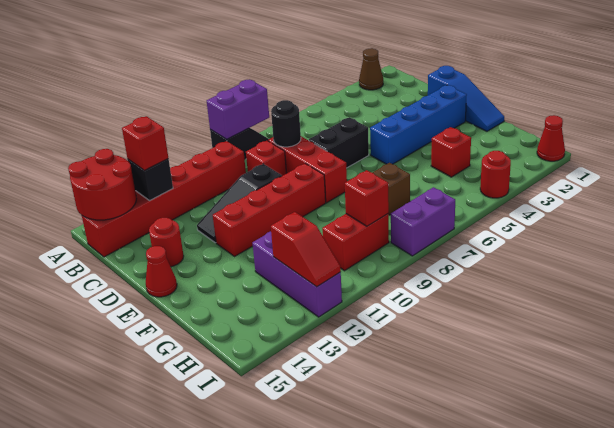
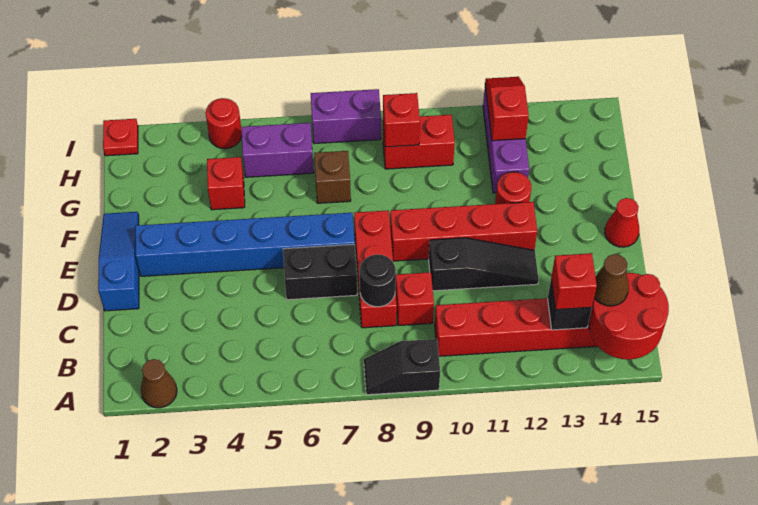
purple brick A8:A9 level 2 -> purple brick H5:H6 level 1
none -> brown cone B14 level 3
red round brick D14 level 1 -> red round brick F12 level 1
blue brick E2:E5 level 1 -> blue brick E2:E7 level 1
red cone I1 level 1 -> red plate I1 level 1

